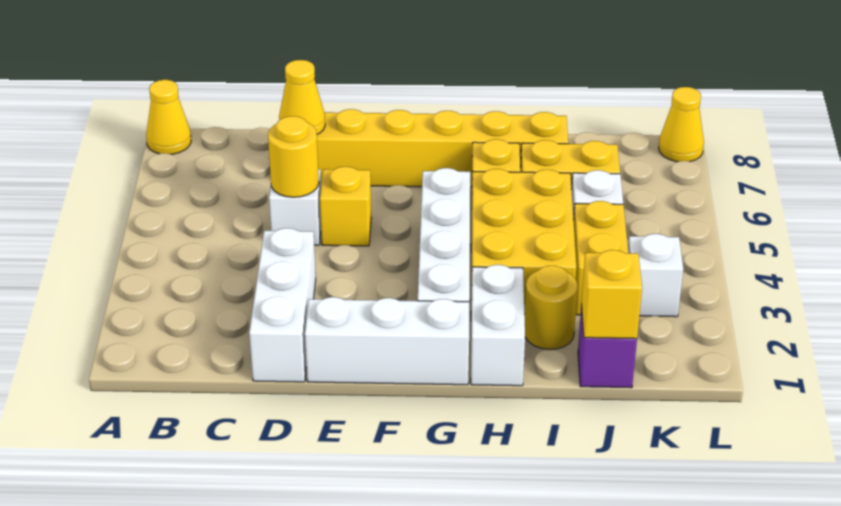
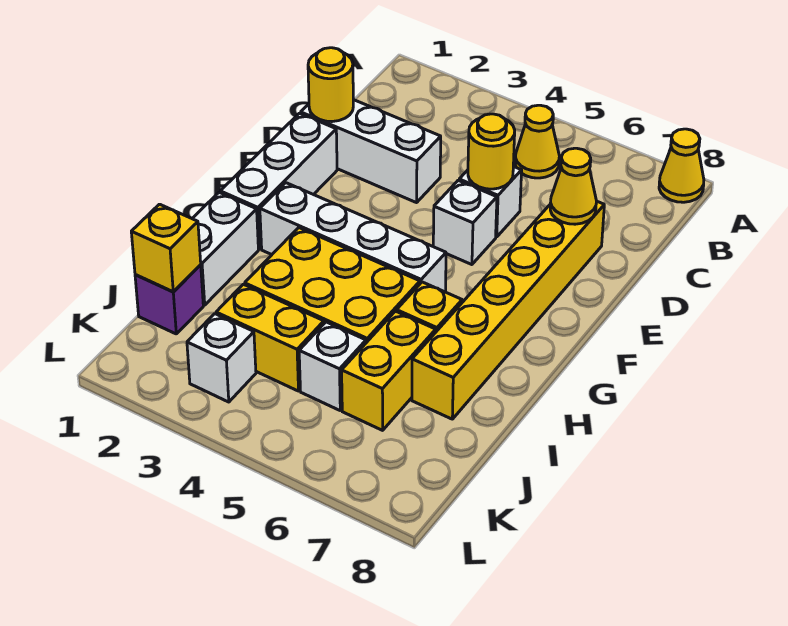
yellow brick E5 level 1 -> white brick E5 level 1
white brick H1:H2 level 1 -> white brick H1:I1 level 1
yellow round brick I2 level 1 -> yellow round brick D1 level 2
yellow cone L8 level 1 -> yellow cone B5 level 1

